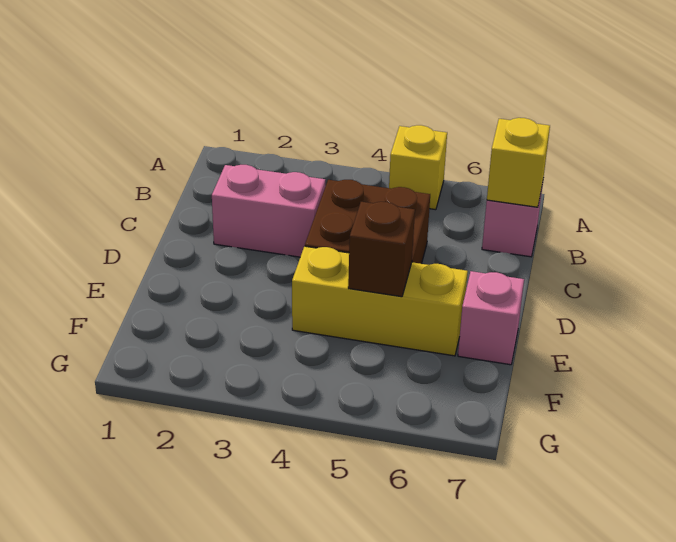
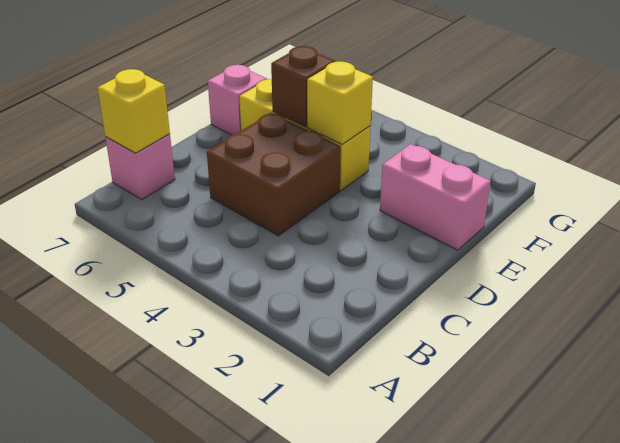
yellow brick A5 level 1 -> yellow brick E4 level 2
pink brick C2:C3 level 1 -> pink brick E1:E2 level 1

